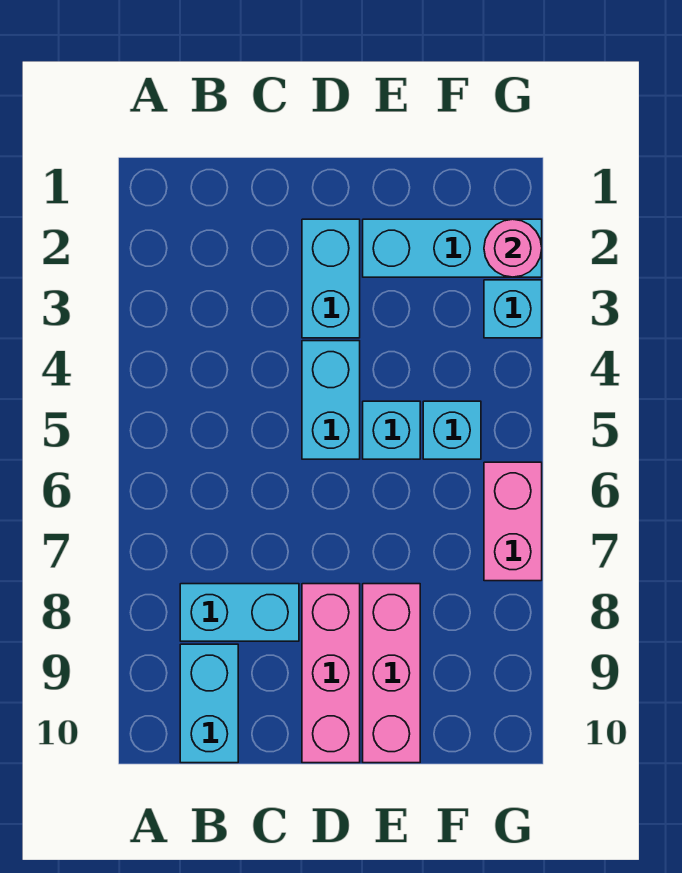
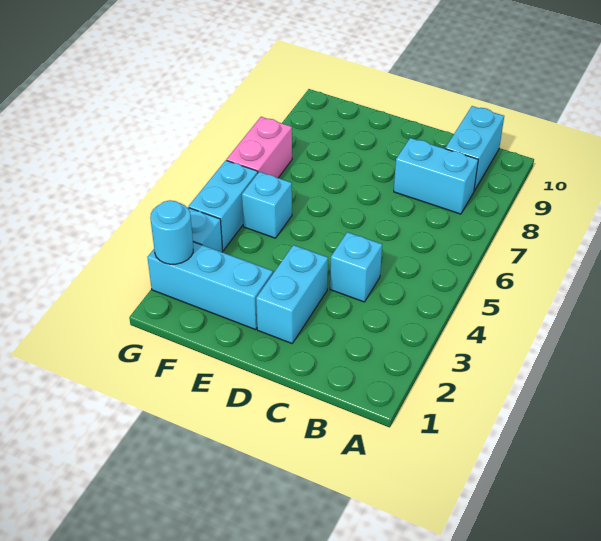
cyan brick D4:D5 level 1 -> cyan brick G4:G5 level 1
pink brick D8:D10 level 1 -> none
cyan brick E5 level 1 -> cyan brick C4 level 1
pink brick E8:E10 level 1 -> none
pink round brick G2 level 2 -> cyan round brick G2 level 2

